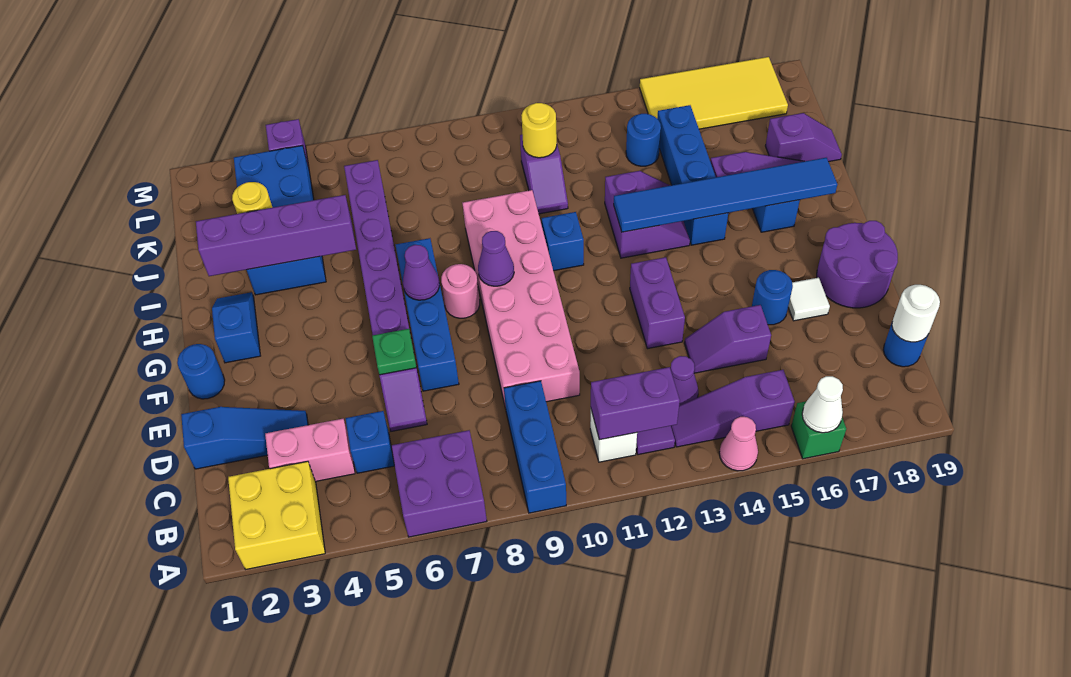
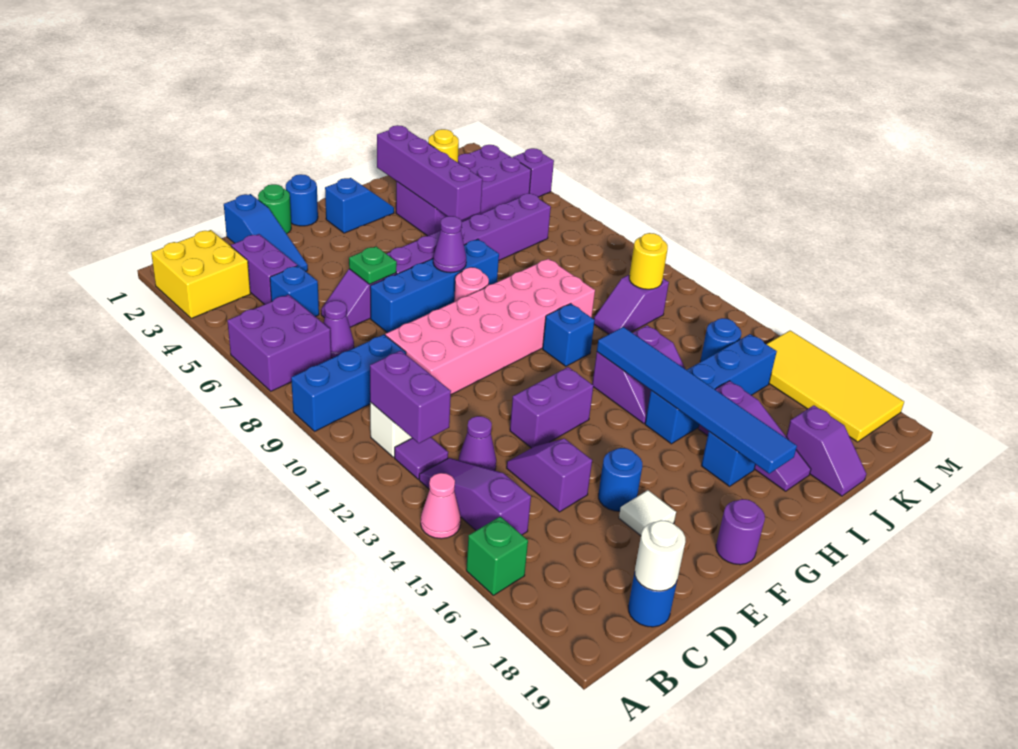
white cone A16 level 2 -> none
pink brick C3:C4 level 1 -> purple brick C3:C4 level 1
none -> green round brick E1 level 1
purple round brick E18:F19 level 1 -> purple round brick F19 level 1
purple cone G9 level 2 -> purple cone C7 level 1
blue brick I3:L4 level 1 -> purple brick I3:L4 level 1

